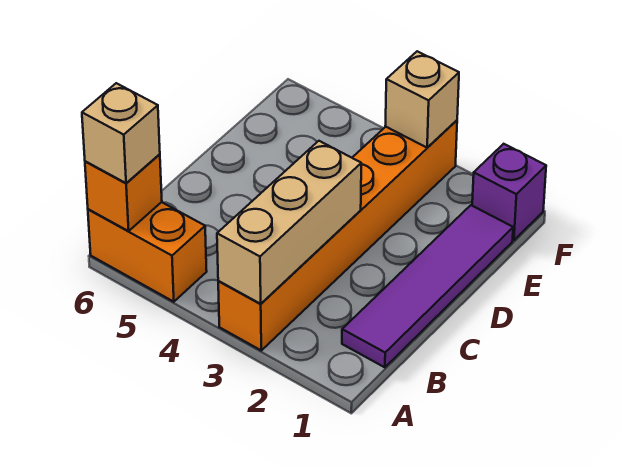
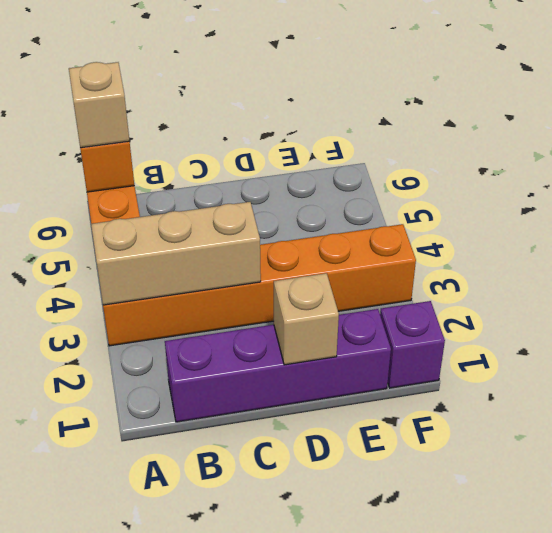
purple tile B1:E1 level 1 -> purple brick B1:E1 level 1
tan brick F3 level 2 -> tan brick D1 level 2

